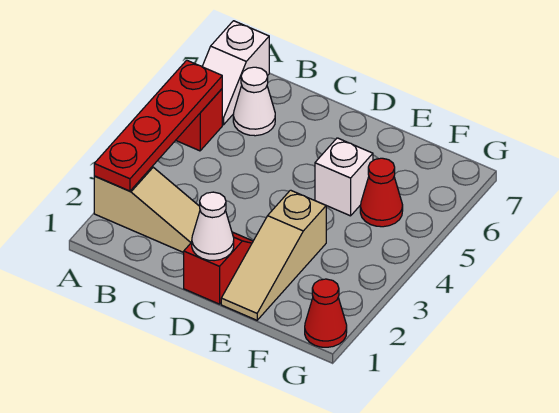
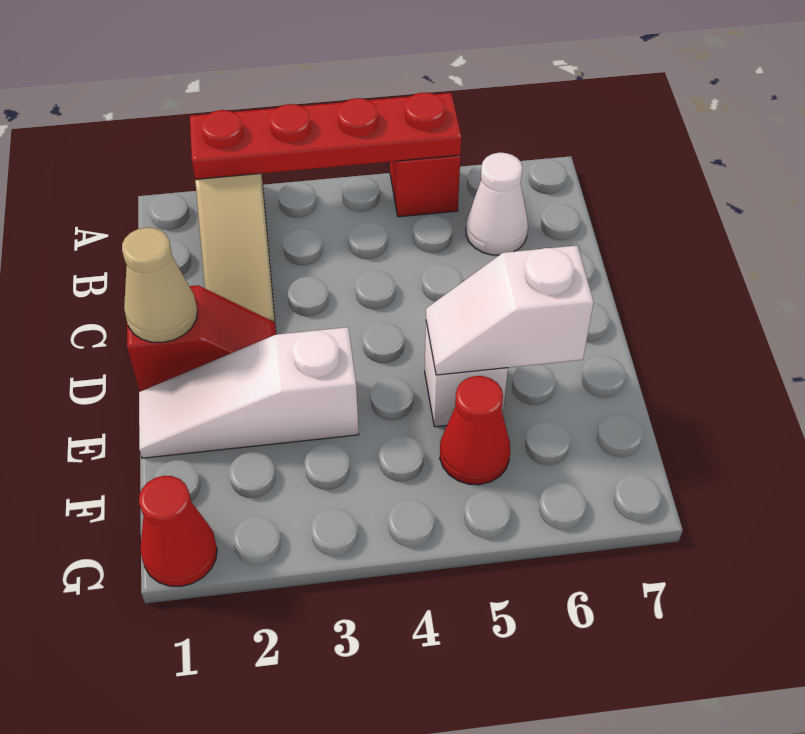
white slope A6:A7 level 1 top 7 -> white slope E5:E6 level 2 top 6
white cone D1 level 2 -> tan cone D1 level 2
tan slope E1:E3 level 1 top 3 -> white slope E1:E3 level 1 top 3

